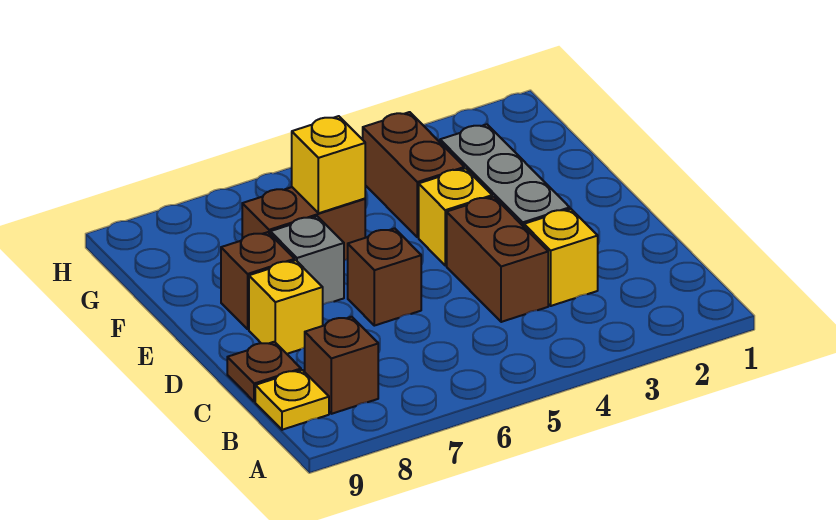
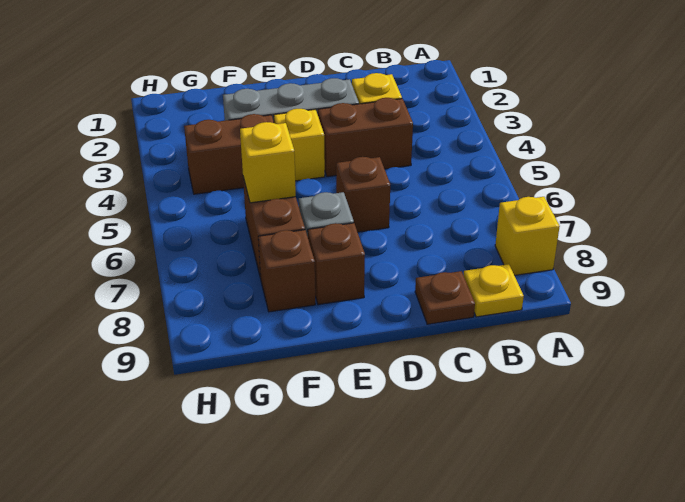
brown brick B8 level 1 -> brown brick F8 level 1
yellow brick D8 level 1 -> yellow brick A8 level 1

